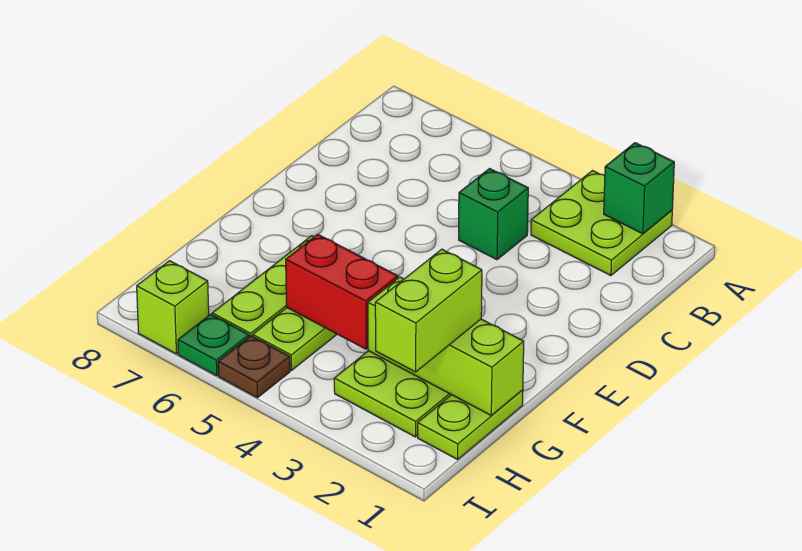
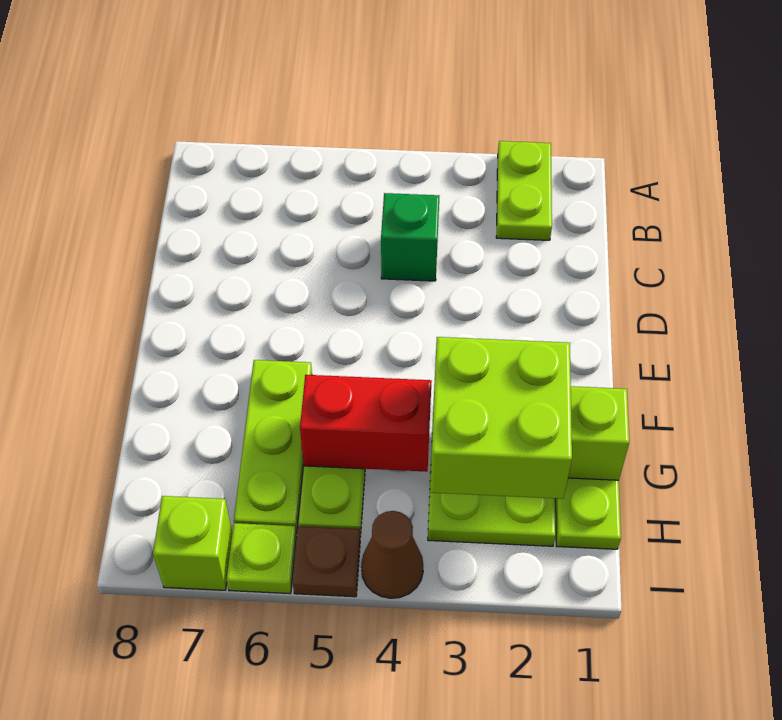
lime plate A2:B3 level 1 -> lime plate A2:B2 level 1
green brick A2 level 2 -> none
lime brick G2:H2 level 3 -> lime brick G2:H3 level 3
none -> brown cone I4 level 1
green plate I6 level 1 -> lime plate I6 level 1

